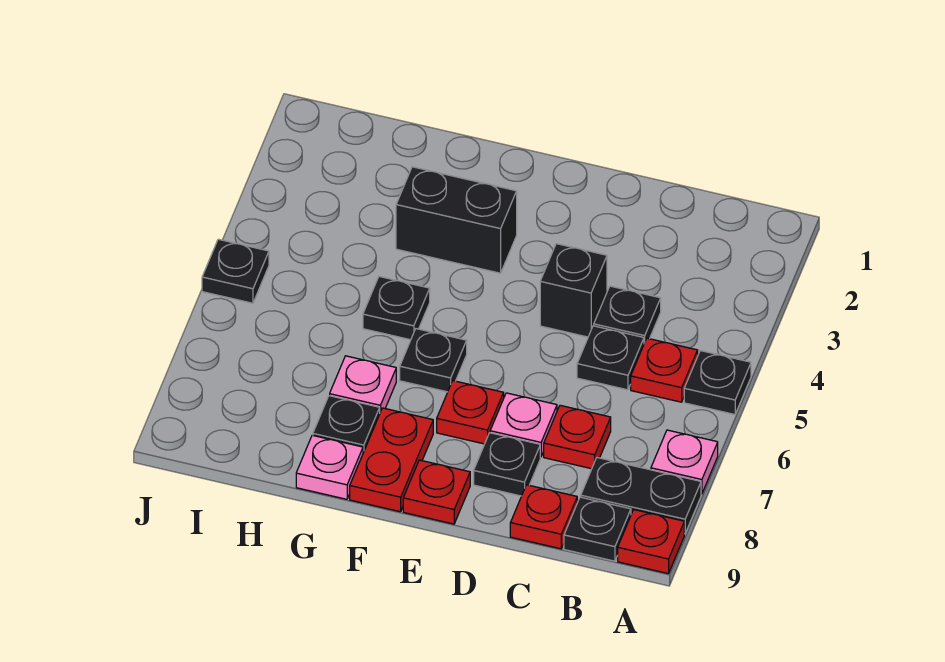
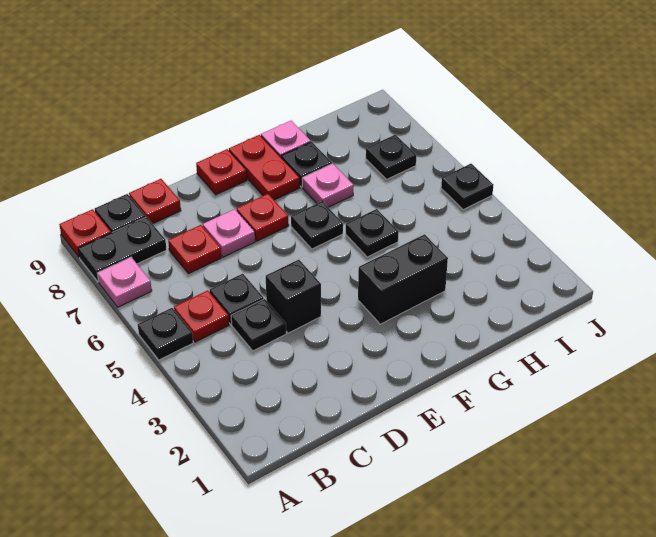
black plate D8 level 1 -> black plate I7 level 1

